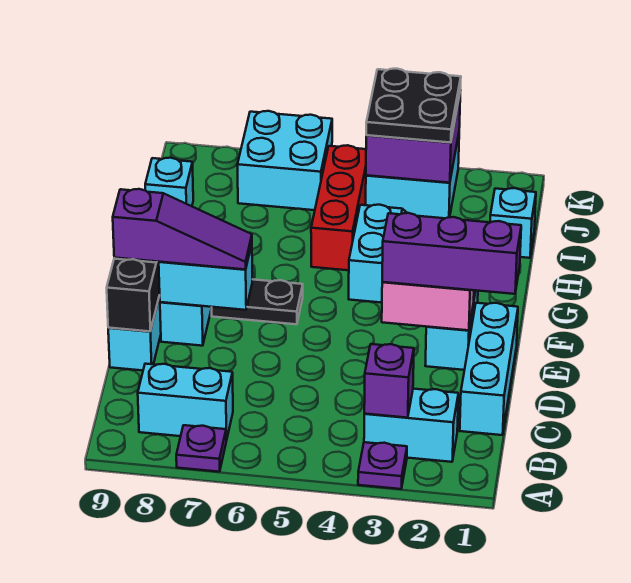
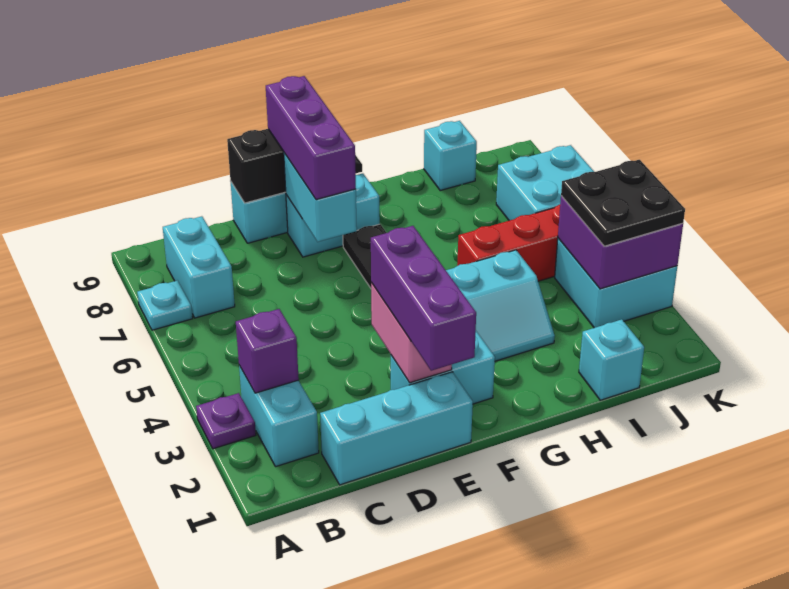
purple plate A7 level 1 -> cyan plate A7 level 1
purple slope E7:E9 level 3 top 9 -> purple brick E7:E9 level 3

